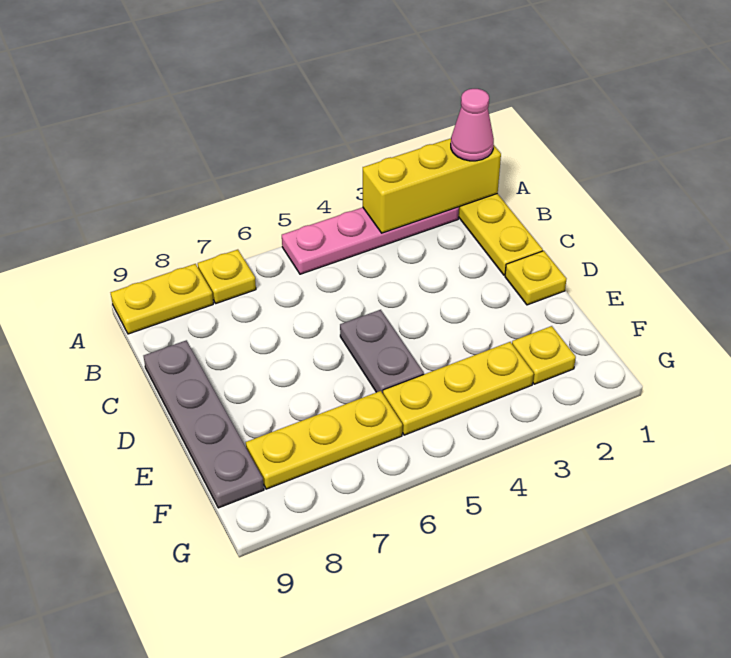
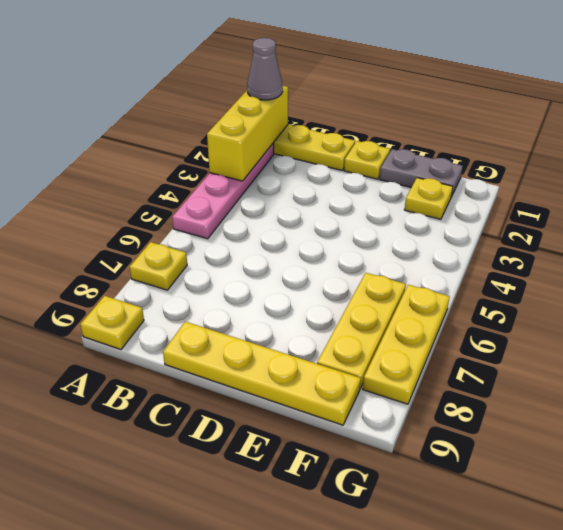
pink cone A1 level 3 -> grey cone A1 level 3
yellow plate A8:A9 level 1 -> yellow plate A9 level 1
grey plate C9:F9 level 1 -> yellow plate C9:F9 level 1
grey plate D5:E5 level 1 -> grey plate E1:F1 level 1
yellow plate F3:F5 level 1 -> yellow plate G6:G8 level 1

